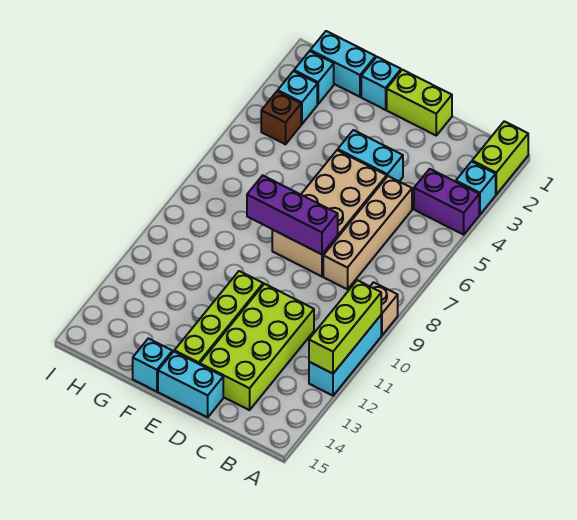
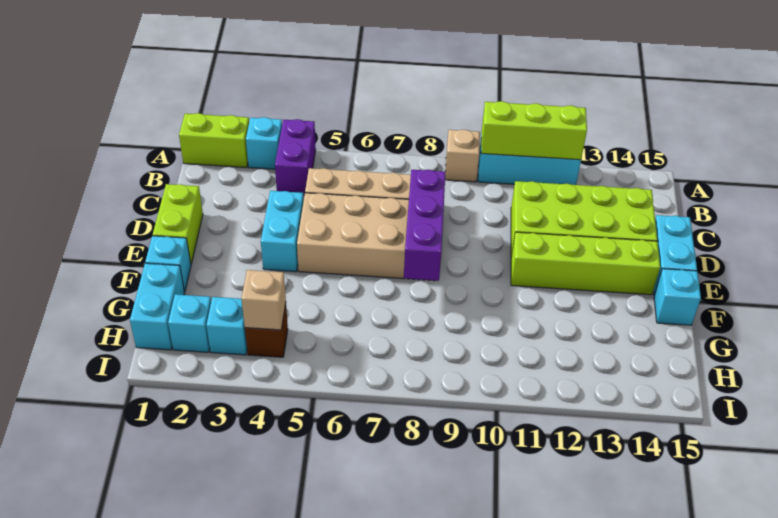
none -> tan brick H4 level 2

